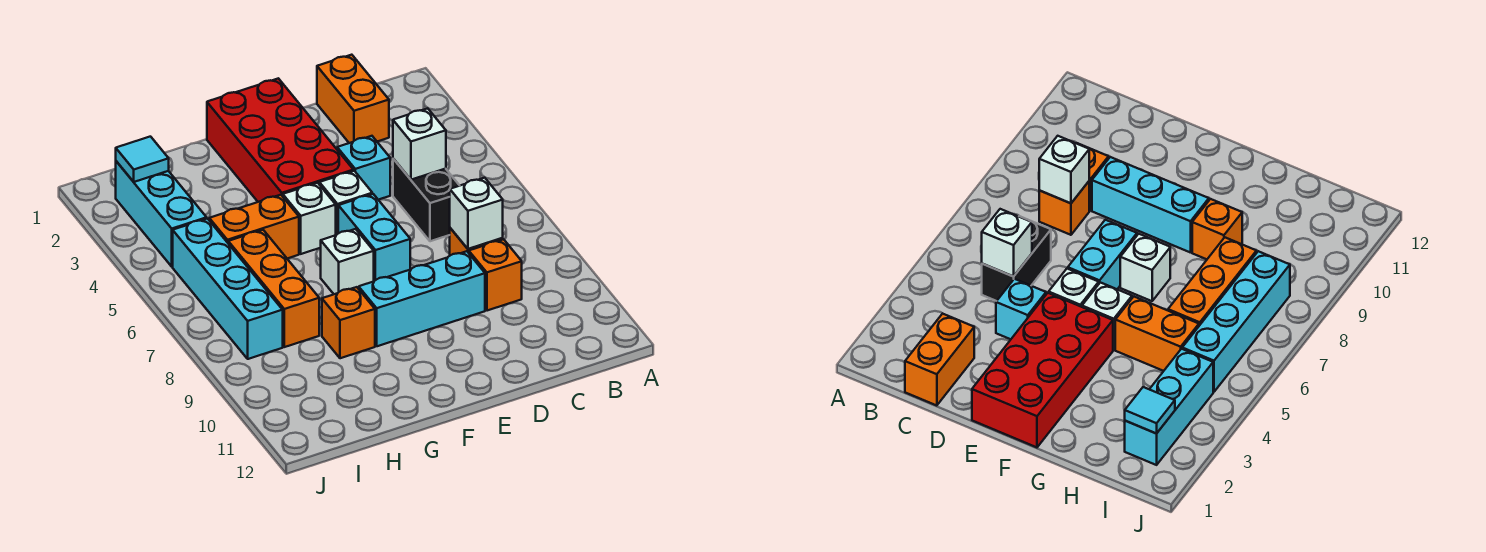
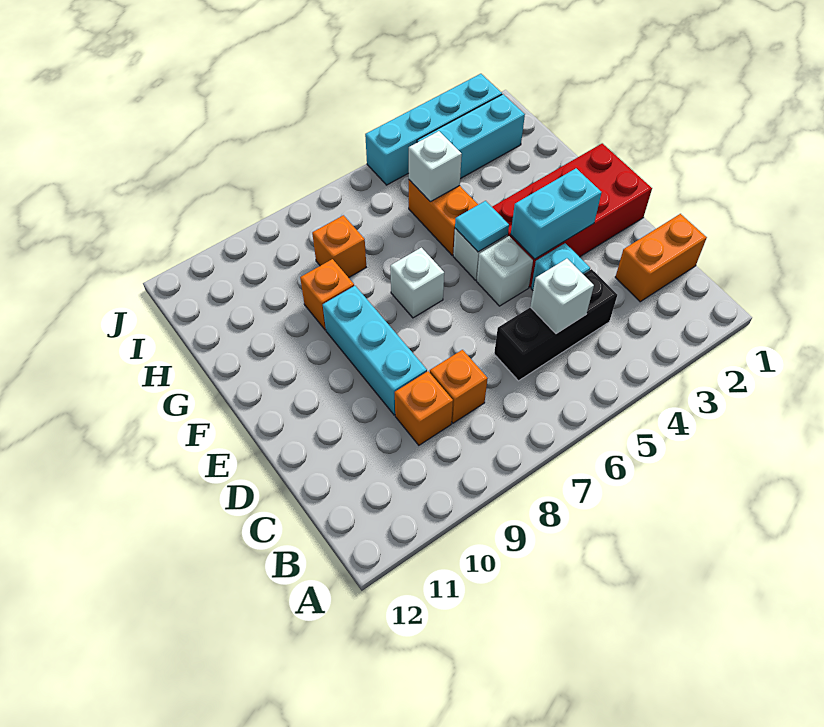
black brick C5:C6 level 1 -> black brick C4:C6 level 1
white brick C8 level 2 -> white brick H5 level 2
cyan brick E6:E7 level 1 -> cyan brick E3:E4 level 2
orange brick H6:H8 level 1 -> orange brick H8 level 1
cyan tile I2 level 2 -> cyan tile F5 level 2
cyan brick I5:I8 level 1 -> cyan brick J2:J5 level 1

